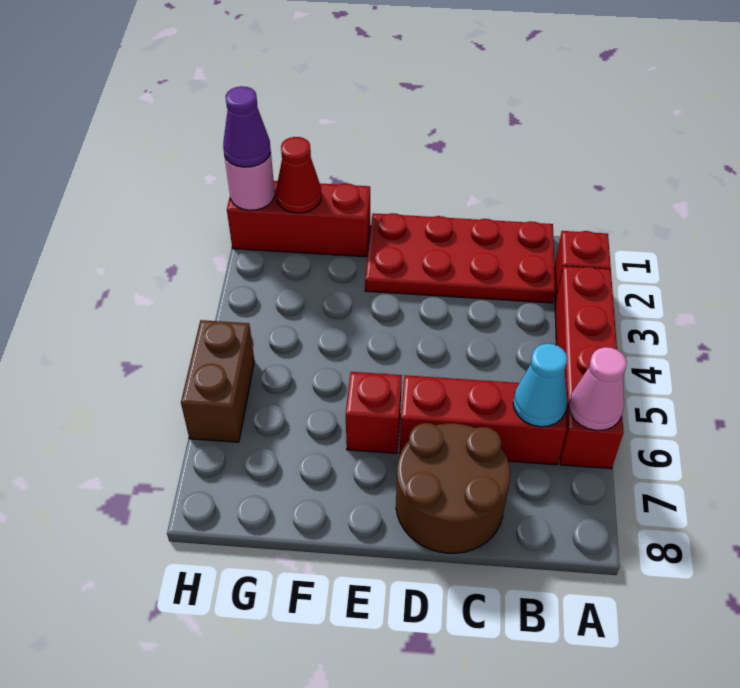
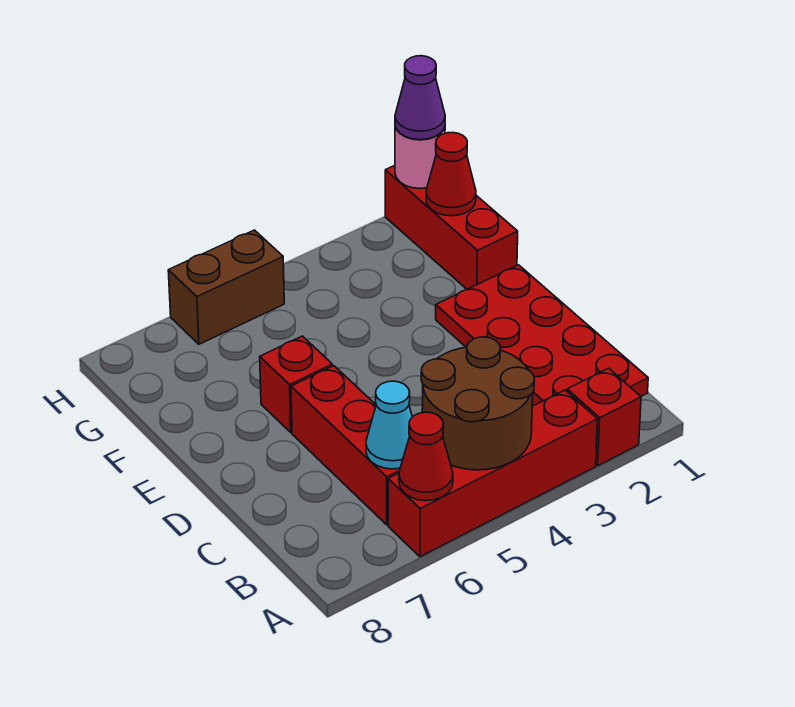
pink cone A6 level 2 -> red cone A6 level 2
brown round brick C7:D8 level 1 -> brown round brick A4:B5 level 2

